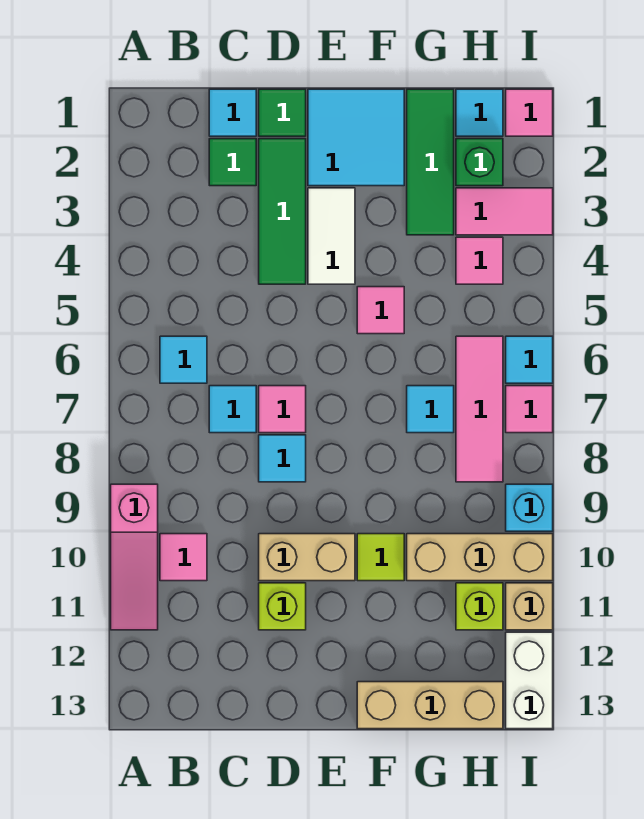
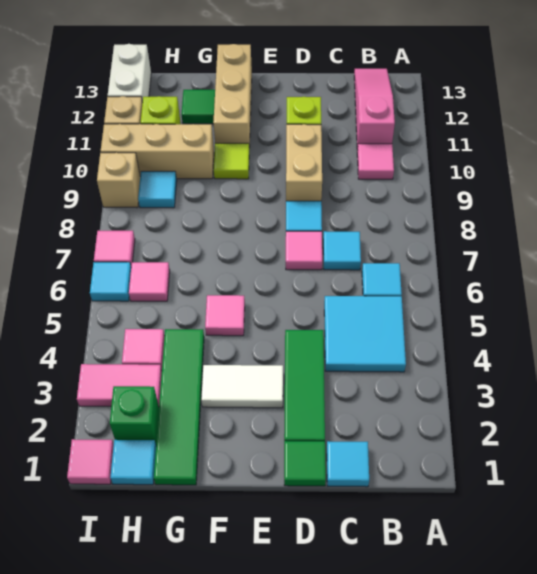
pink slope A9:A11 level 1 top 9 -> pink slope B11:B13 level 1 top 11
green tile C2 level 1 -> green tile G12 level 1
tan brick D10:E10 level 1 -> tan brick D9:D10 level 1
cyan tile E1:F2 level 1 -> cyan tile B4:C5 level 1
white tile E3:E4 level 1 -> white tile E3:F3 level 1
tan brick F13:H13 level 1 -> tan brick F11:F13 level 1
green tile G1:G3 level 1 -> green tile G1:G4 level 1
cyan tile G7 level 1 -> cyan tile H9 level 1
pink tile H6:H8 level 1 -> pink tile H6 level 1
cyan brick I9 level 1 -> tan brick I9 level 1

